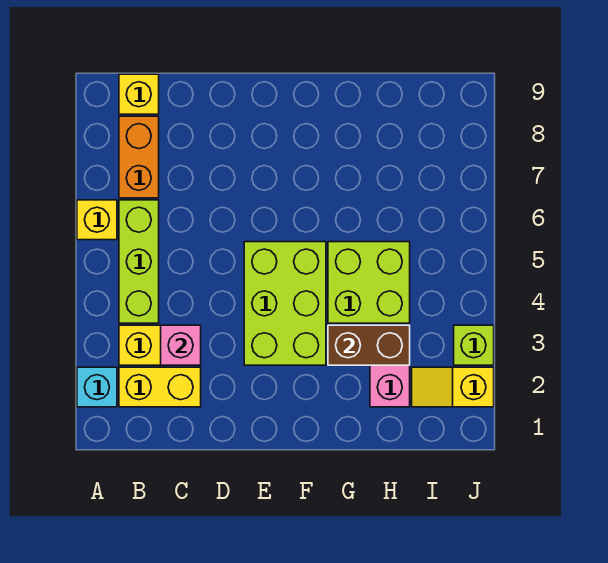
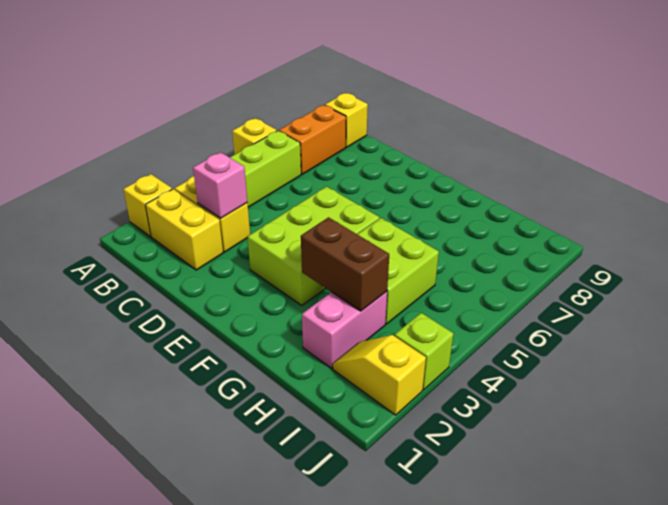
cyan brick A2 level 1 -> yellow brick A2 level 1

